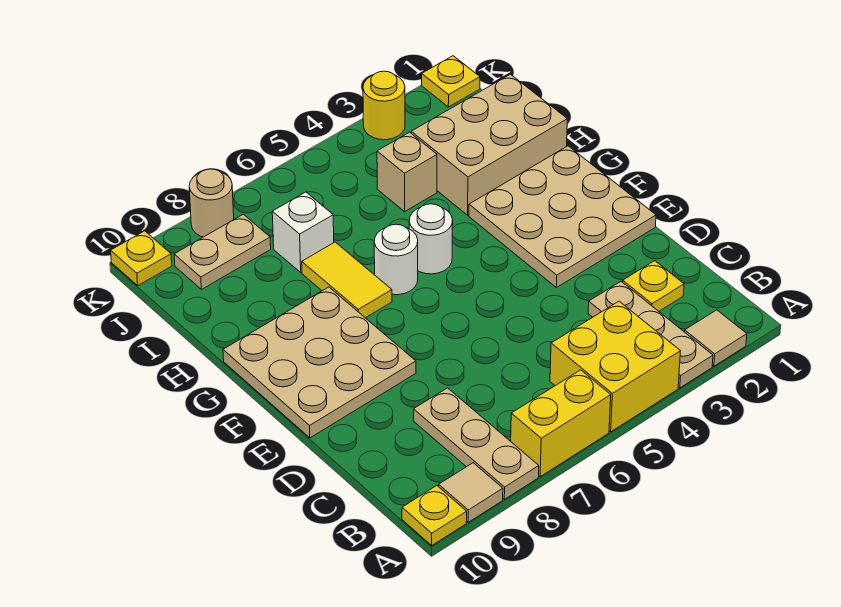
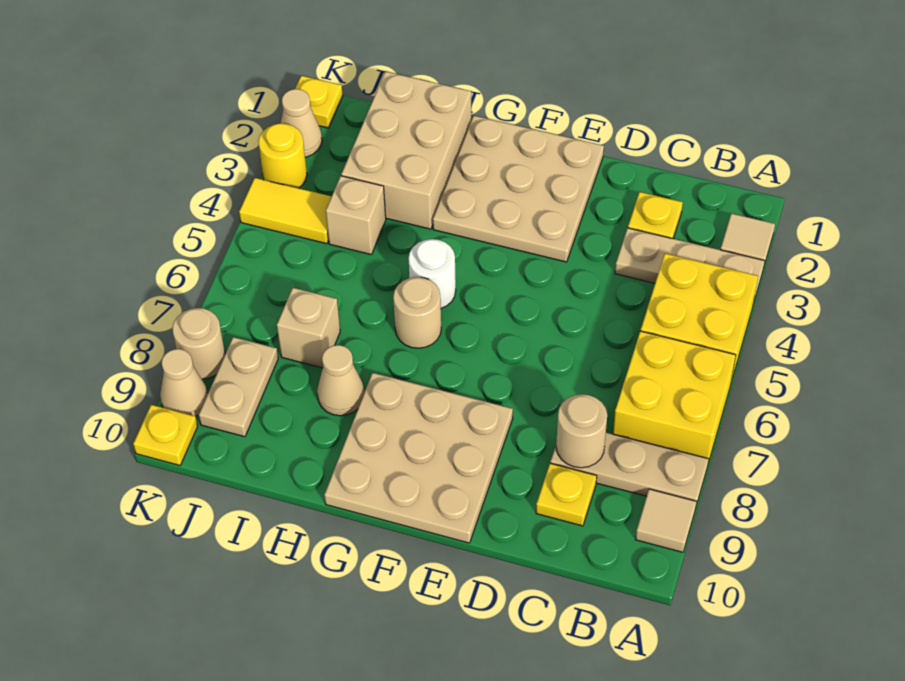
yellow brick A6:A7 level 1 -> yellow brick A6:B7 level 1
yellow plate A10 level 1 -> yellow plate C9 level 1
none -> tan round brick C8 level 2
white round brick G6 level 1 -> tan round brick G6 level 1
yellow tile G7:H7 level 1 -> yellow tile J4:K4 level 1
none -> tan cone H8 level 1
white brick I7 level 1 -> tan brick I7 level 1
none -> tan cone K2 level 1
none -> tan cone K9 level 1

